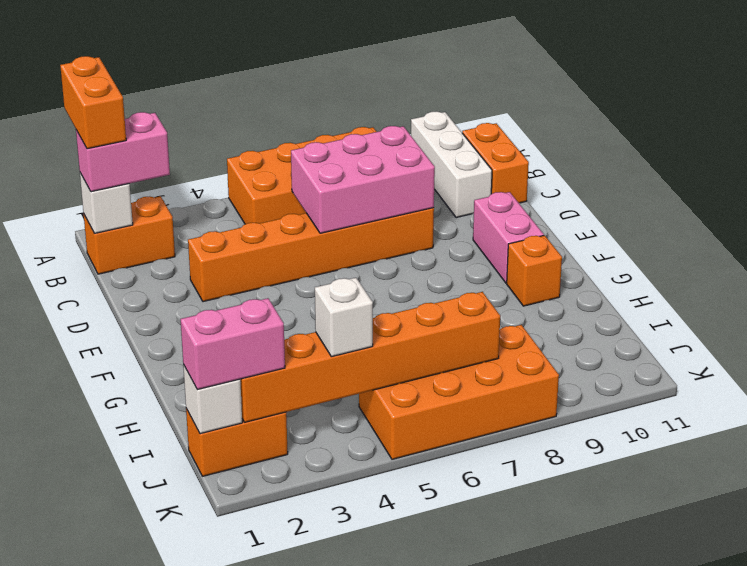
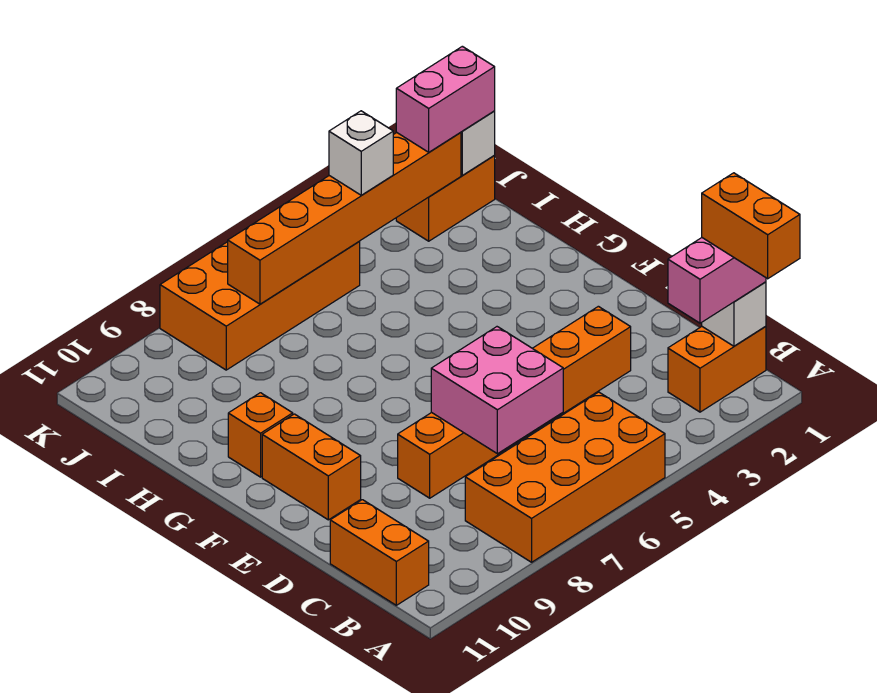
white brick A10:C10 level 1 -> none
pink brick C6:D8 level 2 -> pink brick C6:D7 level 2
pink brick E10:F10 level 1 -> orange brick E10:F10 level 1

